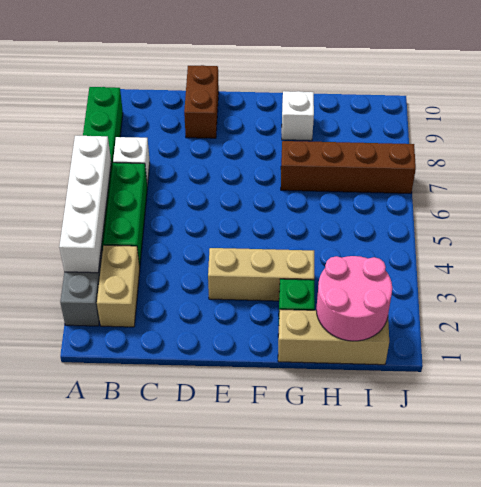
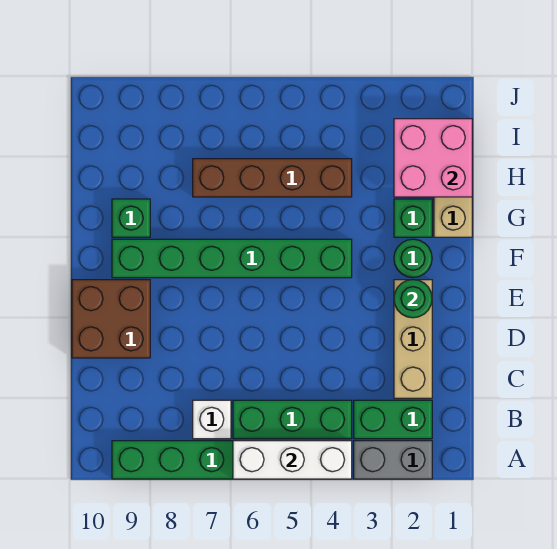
white brick A3:A6 level 2 -> white brick A4:A6 level 2
tan brick B2:B3 level 1 -> green brick B2:B3 level 1
brown brick D9:D10 level 1 -> brown brick D9:E10 level 1
none -> green round brick E2 level 2
tan brick E3:G3 level 1 -> tan brick C2:E2 level 1
none -> green round brick F2 level 1
none -> green brick F4:F9 level 1
brown brick G7:J7 level 1 -> brown brick H4:H7 level 1
white brick G9 level 1 -> green brick G9 level 1
pink round brick H1:I2 level 2 -> pink brick H1:I2 level 2

